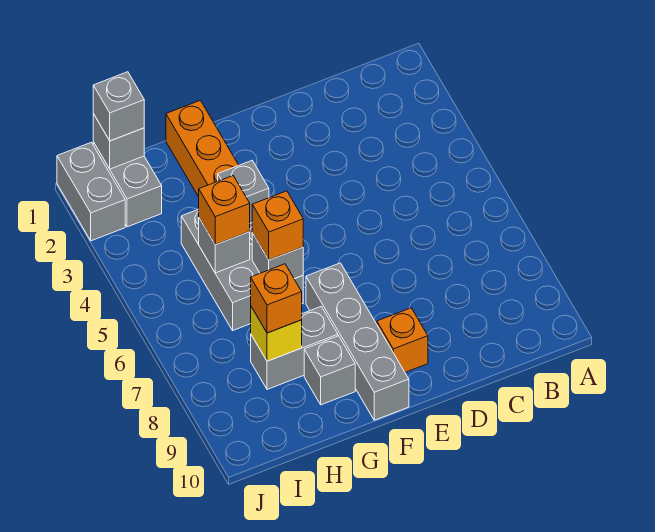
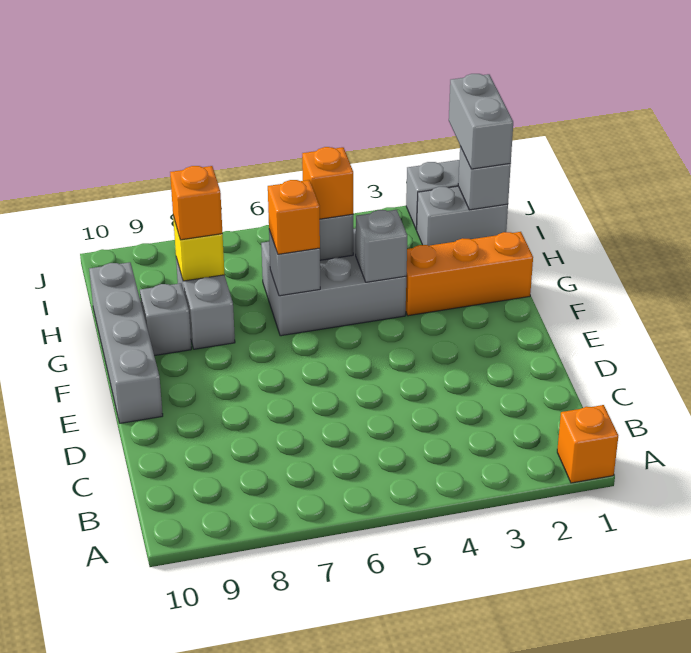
orange brick E9 level 1 -> orange brick A1 level 1
grey brick F7:F10 level 1 -> grey brick E10:H10 level 1
grey brick I1 level 3 -> grey brick I1:J1 level 3

